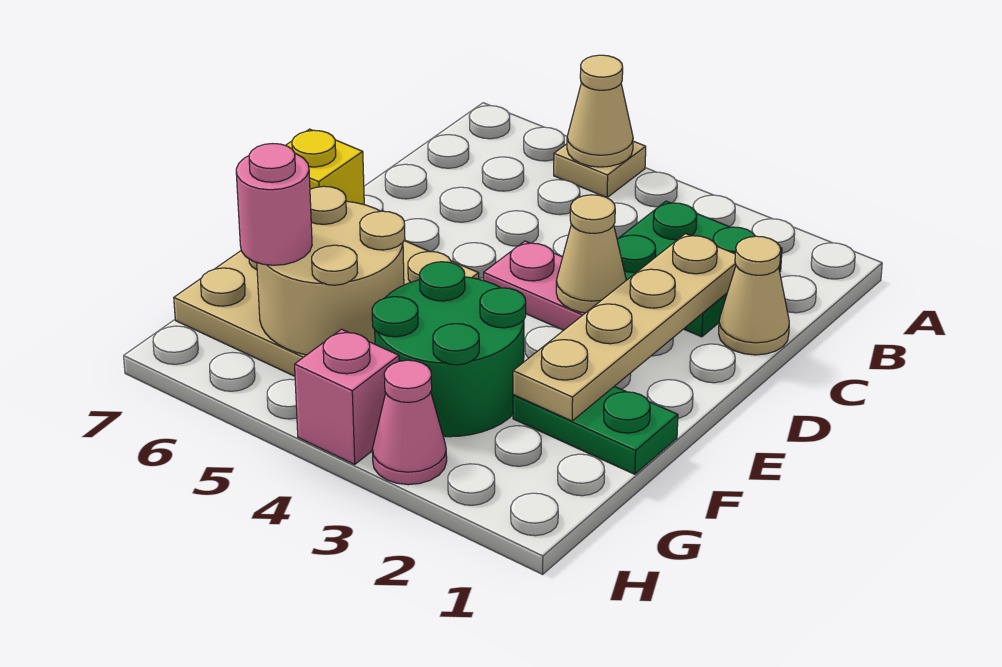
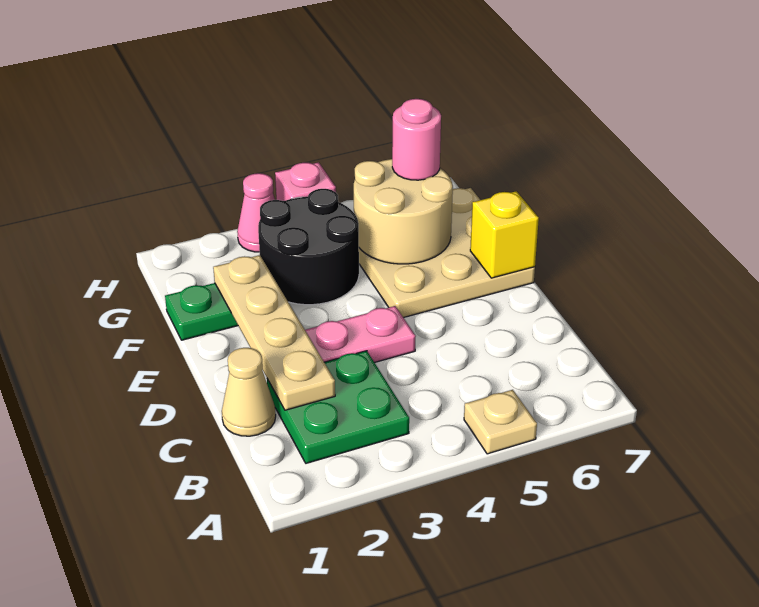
tan cone A5 level 2 -> none
tan cone D3 level 2 -> none
green round brick F3:G4 level 1 -> black round brick F3:G4 level 1

